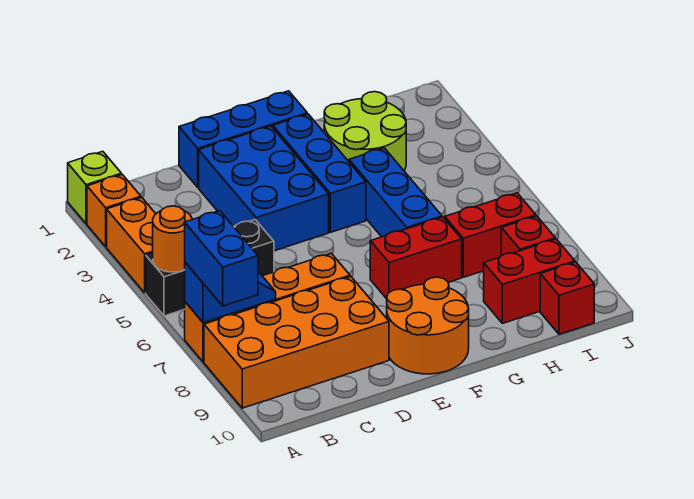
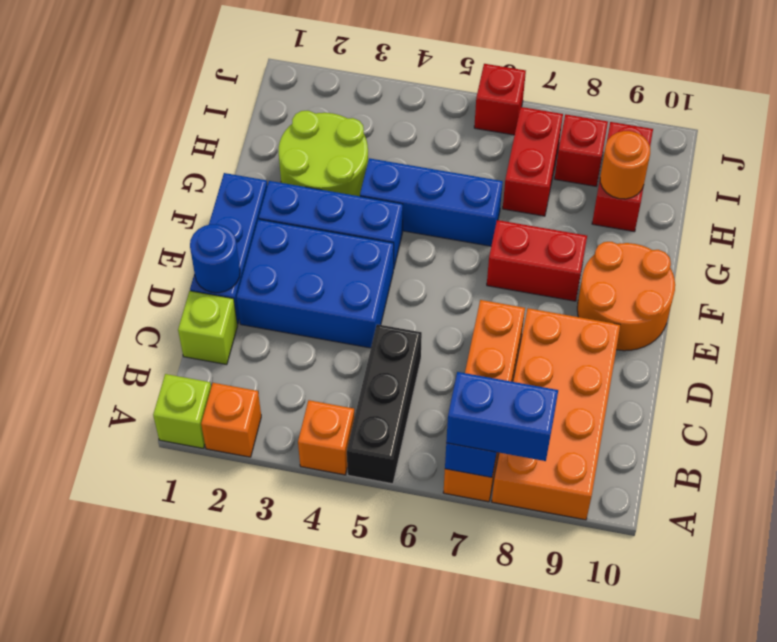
orange brick A3:A4 level 1 -> orange brick A4 level 1
orange round brick A5 level 2 -> orange round brick H9 level 2
none -> lime brick C1 level 1
none -> blue round brick D1 level 2
red brick F7:G7 level 1 -> red brick F7:F8 level 1
red brick I10 level 1 -> red brick J6 level 1

